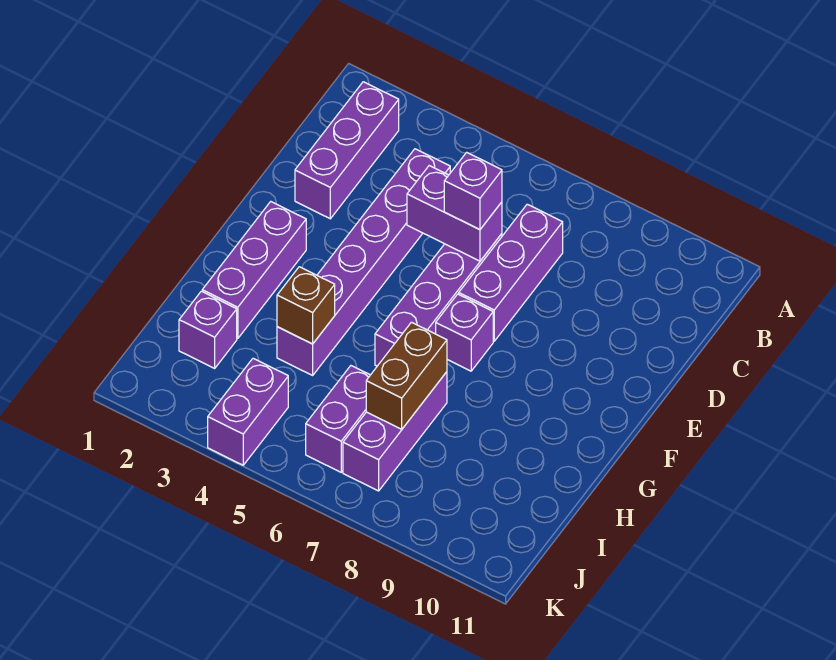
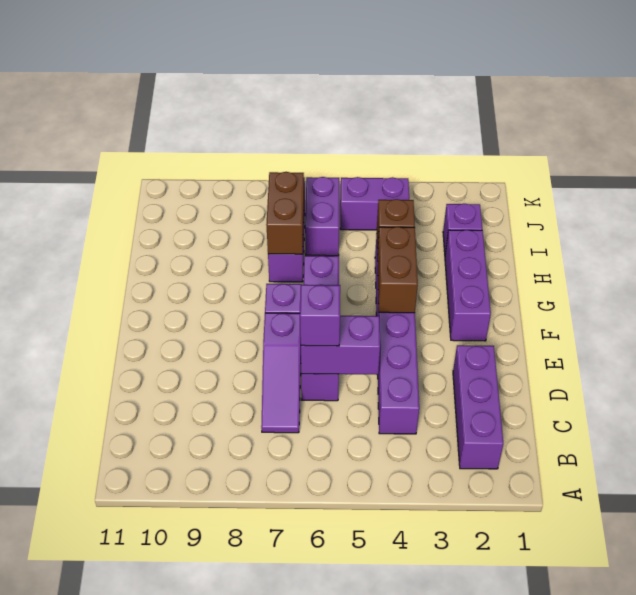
purple brick C7:E7 level 1 -> purple slope C7:E7 level 1 top E
none -> brown brick F4:G4 level 2
purple brick J4:K4 level 1 -> purple brick J4:J5 level 1

